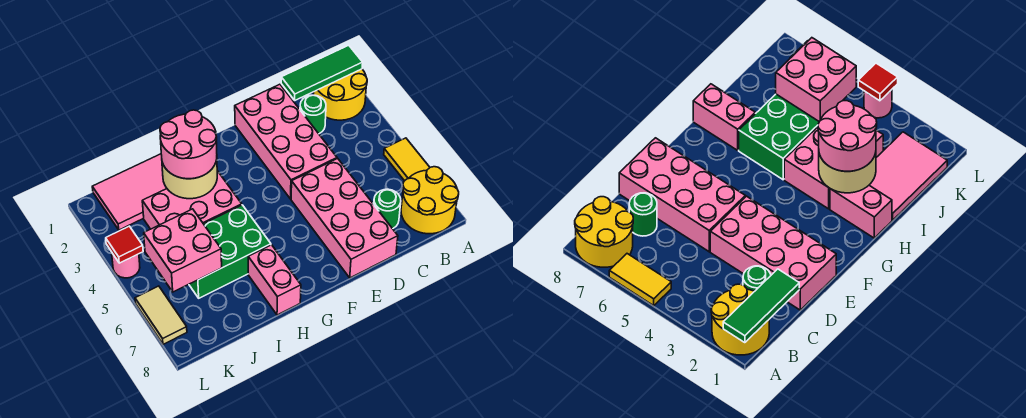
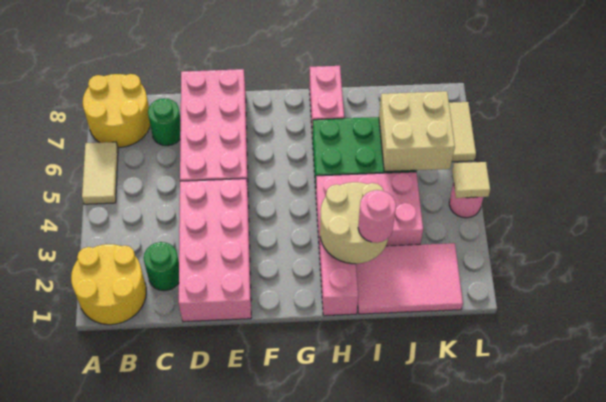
green tile A1:C1 level 2 -> none
yellow tile A5:A6 level 1 -> tan tile A5:A6 level 1
pink round brick H2:I3 level 3 -> pink round brick I2 level 3
pink brick J5:K6 level 2 -> tan brick J5:K6 level 2
red tile L4 level 2 -> tan tile L4 level 2

